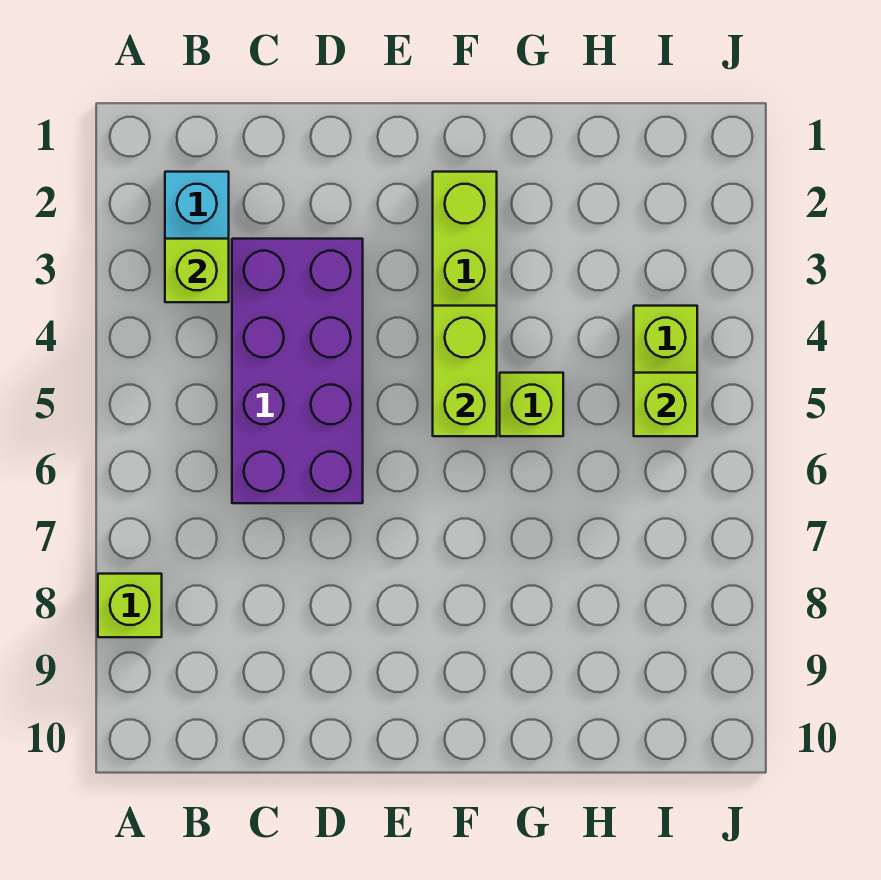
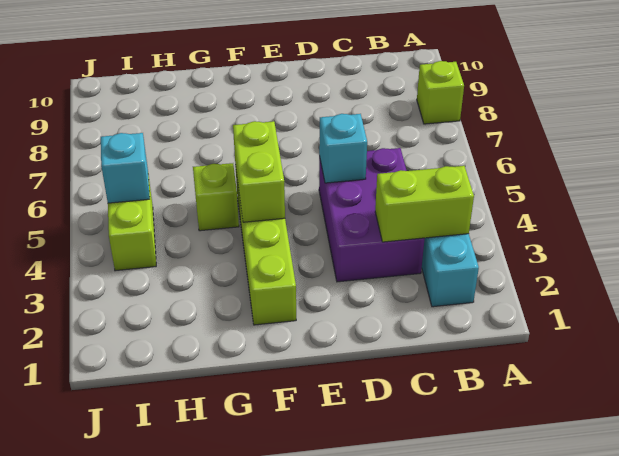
lime brick B3 level 2 -> lime brick B3:C3 level 2
purple brick C3:D6 level 1 -> purple brick C3:D5 level 1
none -> cyan brick D5 level 2
lime brick I5 level 2 -> cyan brick I5 level 2

